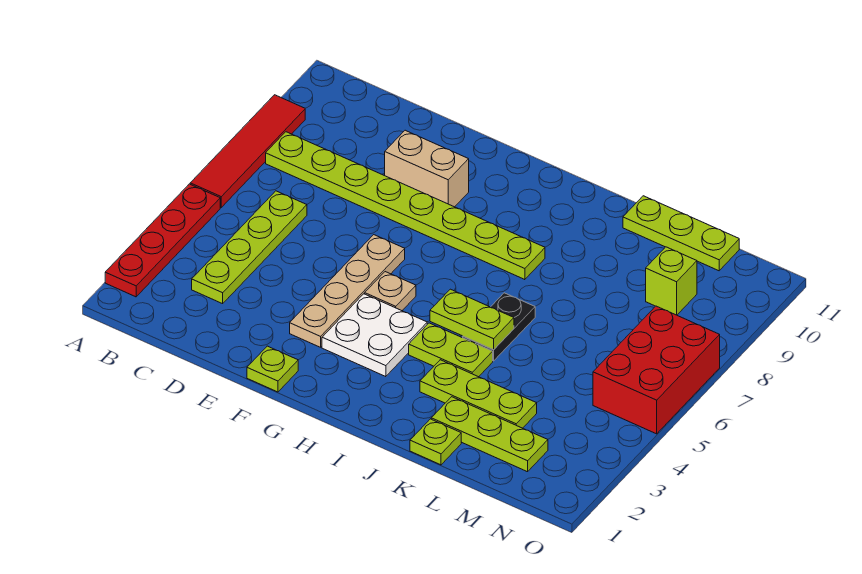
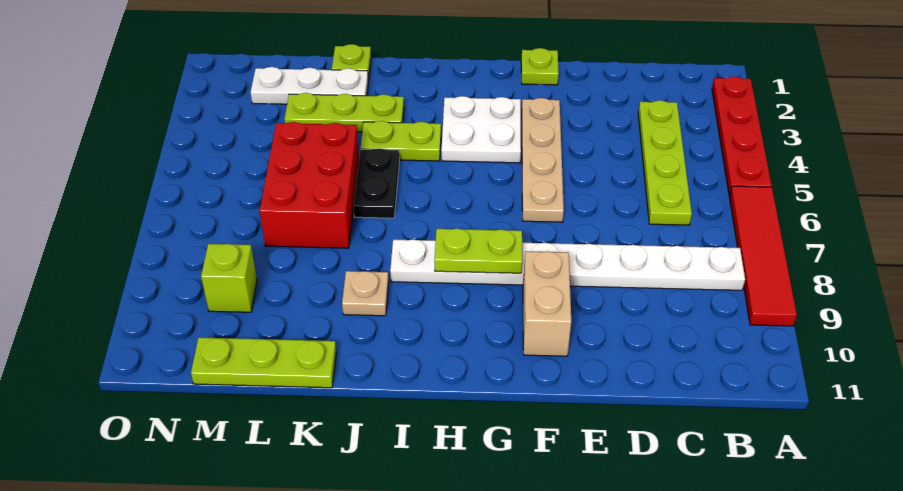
lime plate B8:I8 level 1 -> white plate B8:I8 level 1
tan brick E9:F9 level 1 -> tan brick F9:F10 level 1
tan plate G5 level 1 -> tan plate J9 level 1
lime plate I5:J5 level 2 -> lime plate G8:H8 level 2
lime plate K2:M2 level 1 -> white plate K2:M2 level 1
red brick N5:O7 level 1 -> red brick K5:L7 level 1

